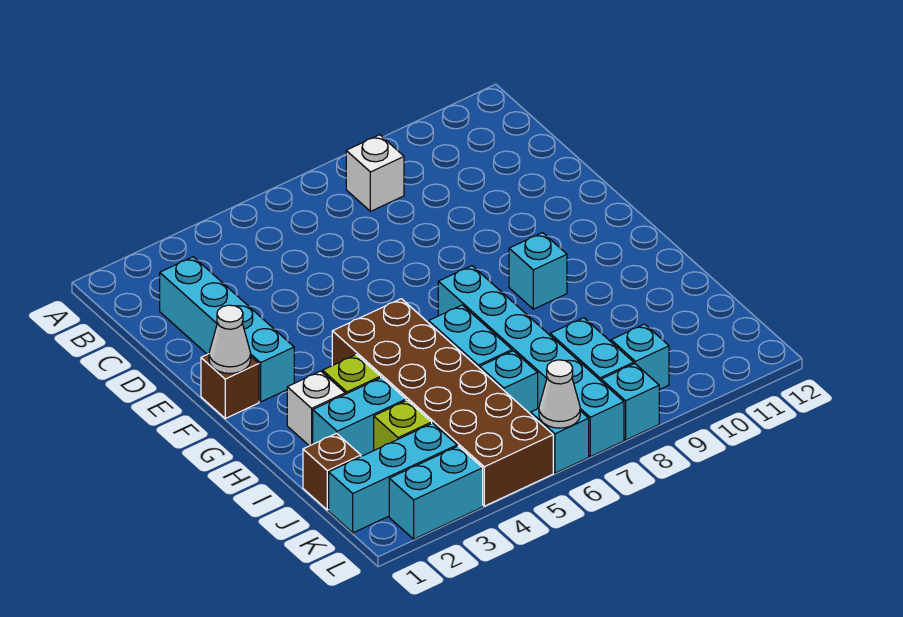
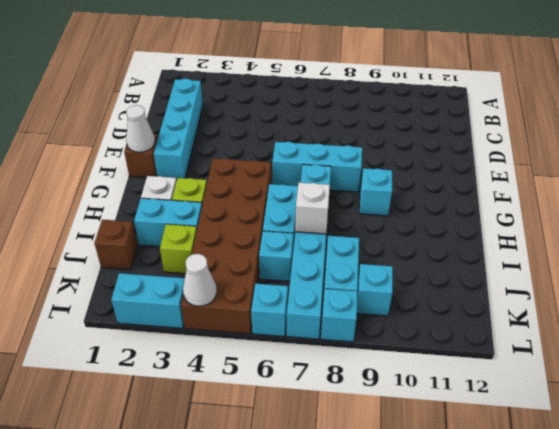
white brick B8 level 1 -> white brick I7 level 2
cyan brick K1:K3 level 1 -> cyan brick F6:F8 level 1
white cone L6 level 2 -> white cone L4 level 2

